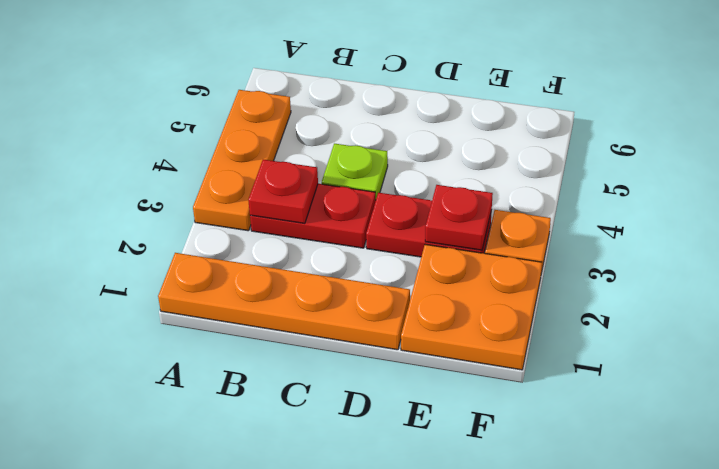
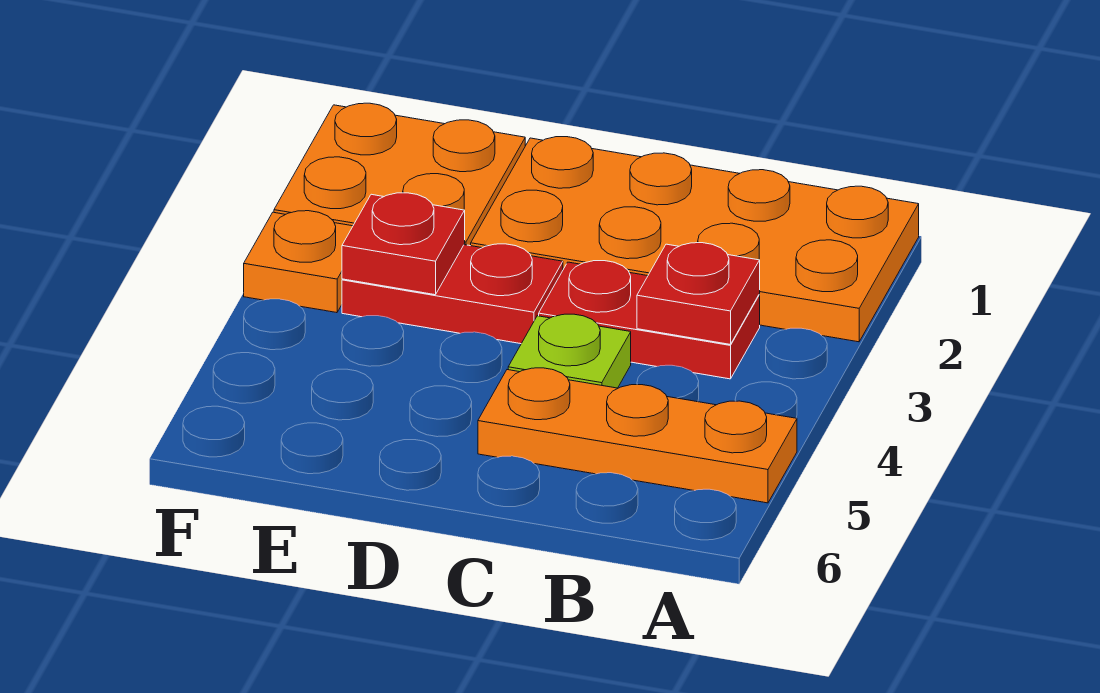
orange plate A1:D1 level 1 -> orange plate A1:D2 level 1
orange plate A3:A5 level 1 -> orange plate A5:C5 level 1

